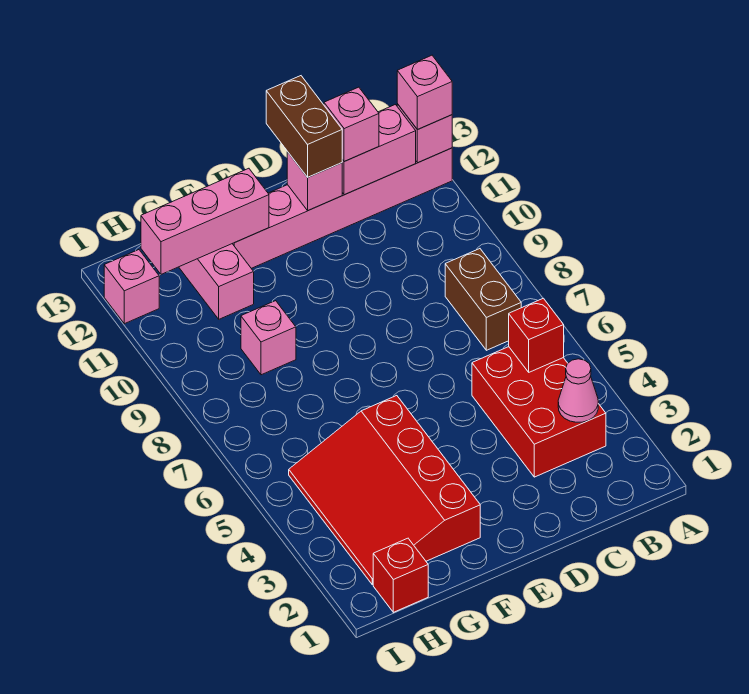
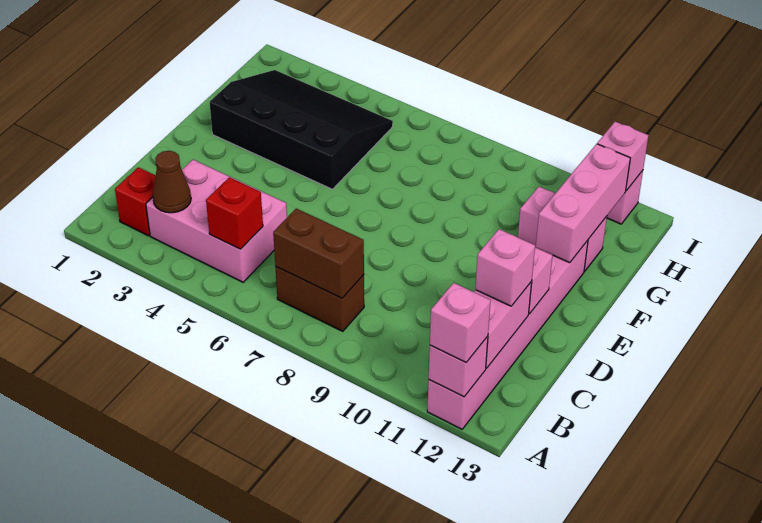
red brick B3:C5 level 1 -> pink brick B3:C5 level 1
pink cone B3 level 2 -> brown cone B3 level 2
brown brick D12:D13 level 3 -> brown brick B7:B8 level 2
red slope F2:H5 level 1 top F -> black slope F2:H5 level 1 top F
pink brick G9 level 1 -> pink brick I12 level 2
red brick H1 level 1 -> red brick B2 level 1

